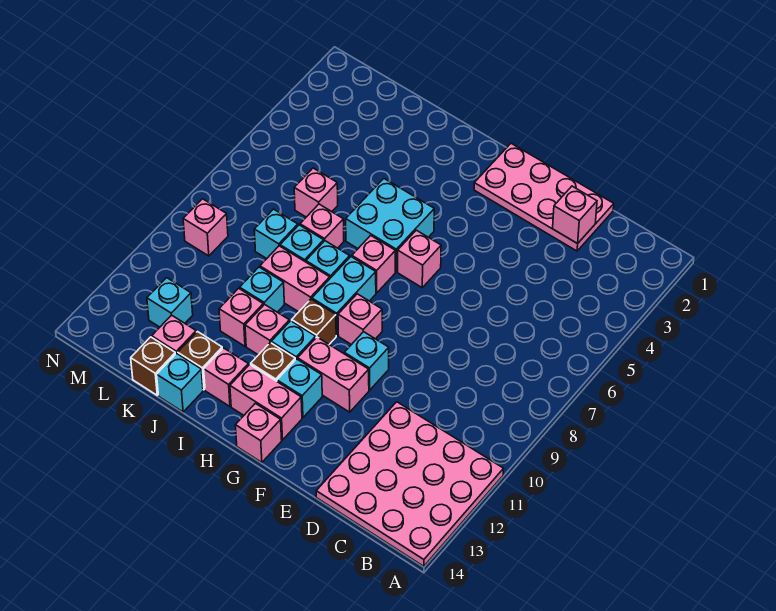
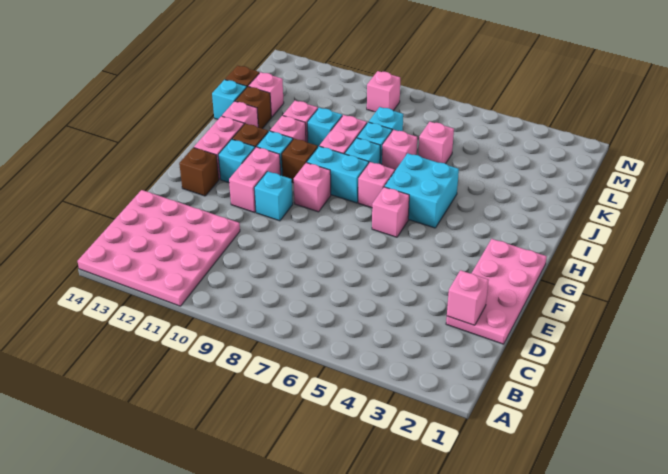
none -> brown brick F13 level 1
pink brick G14 level 1 -> none
cyan brick L12 level 1 -> none

